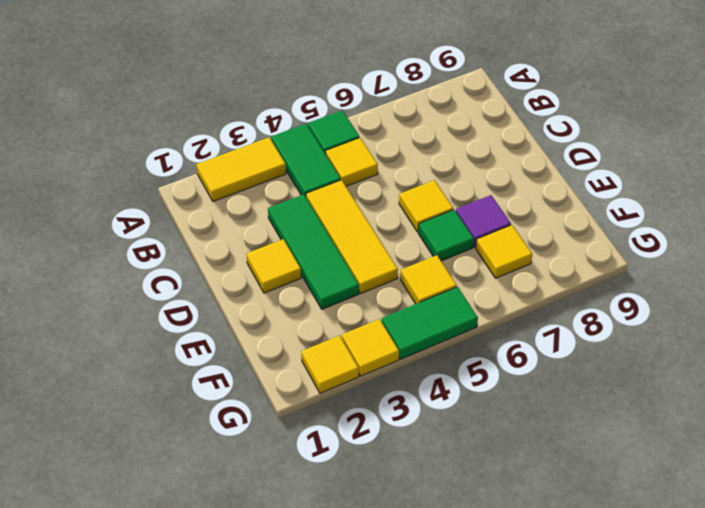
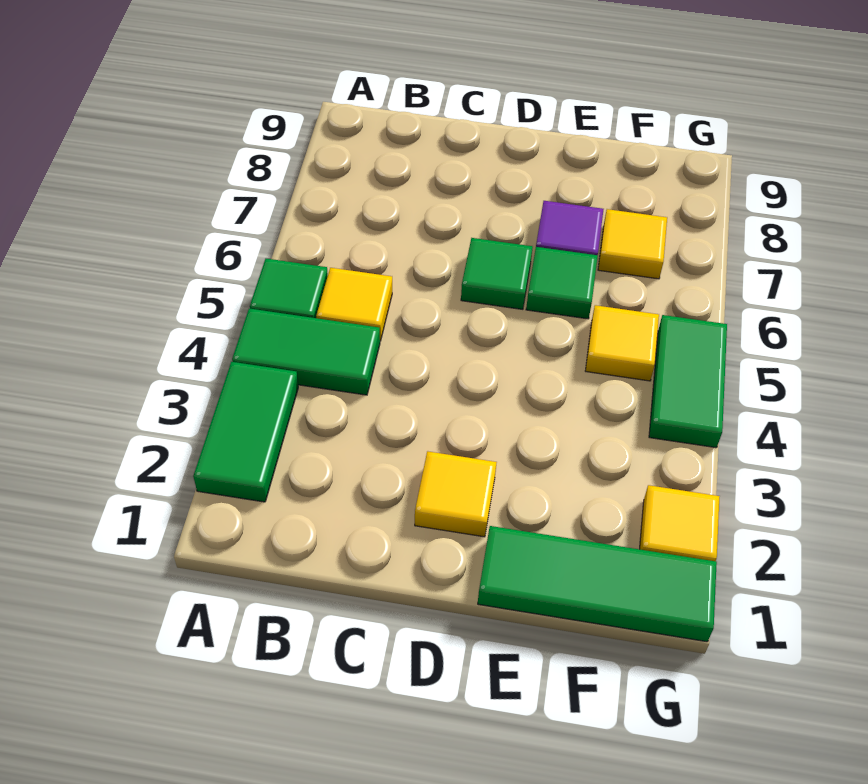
yellow tile A2:A3 level 1 -> green tile A2:A3 level 1
green tile C3:E3 level 1 -> green tile E1:G1 level 1
yellow tile C4:E4 level 1 -> none
yellow tile D6 level 1 -> green tile D6 level 1
yellow tile G3 level 1 -> none

